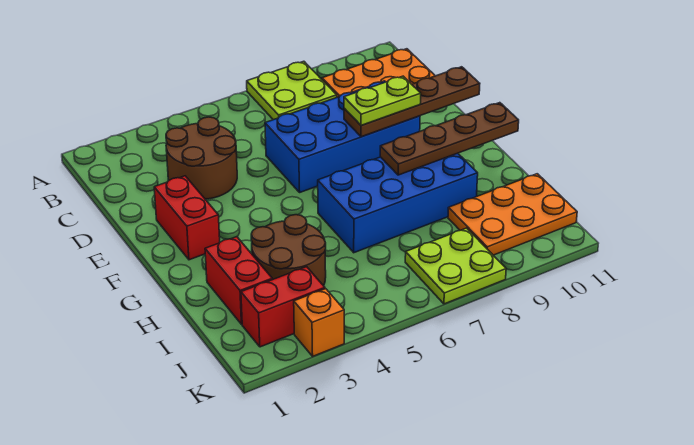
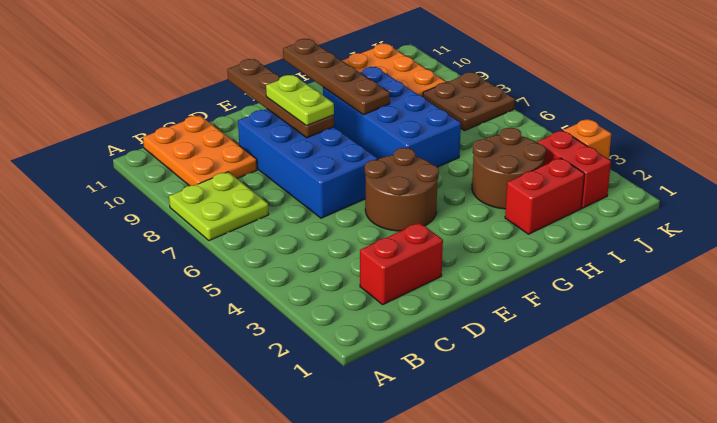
brown round brick C3:D4 level 1 -> brown round brick E4:F5 level 1
red brick E2:F2 level 1 -> red brick C2:D2 level 1
lime plate J7:K8 level 1 -> brown plate J7:K8 level 1

